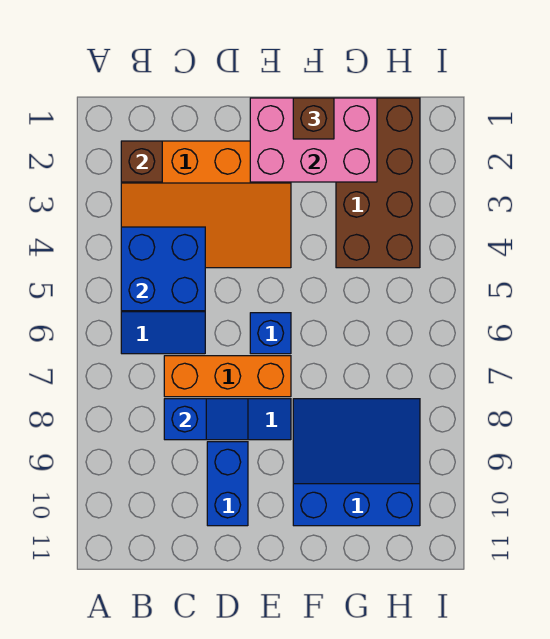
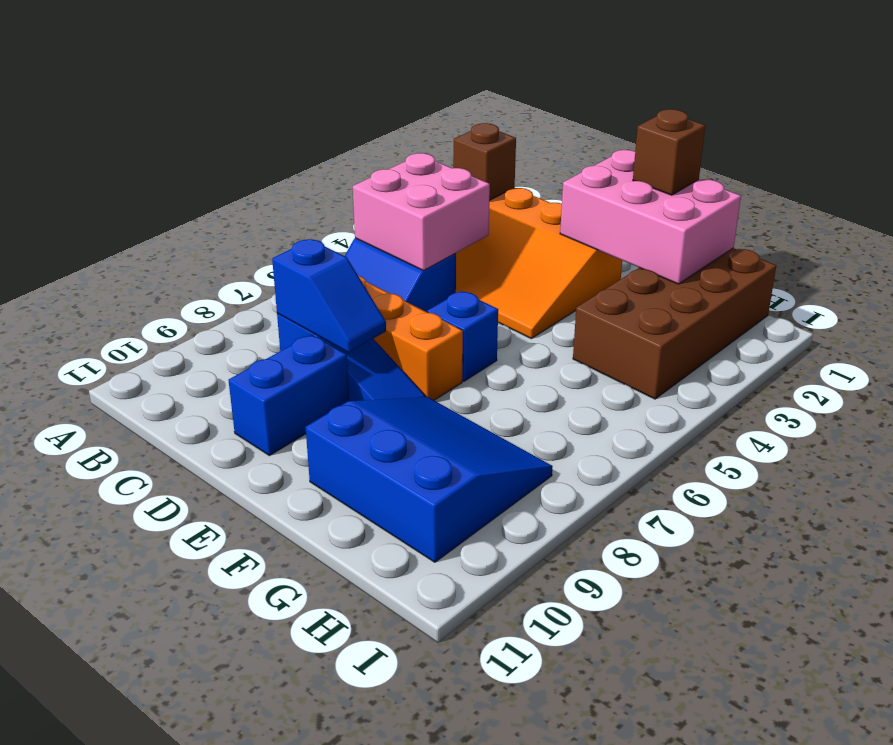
blue brick B4:C5 level 2 -> pink brick B4:C5 level 2

